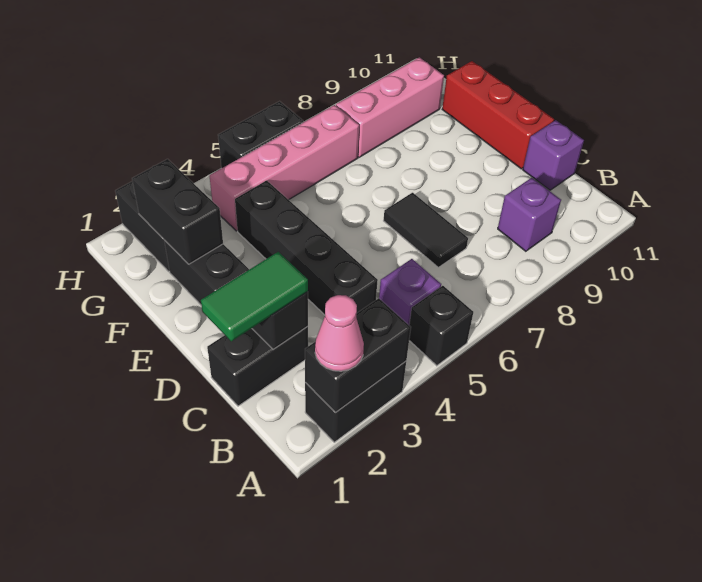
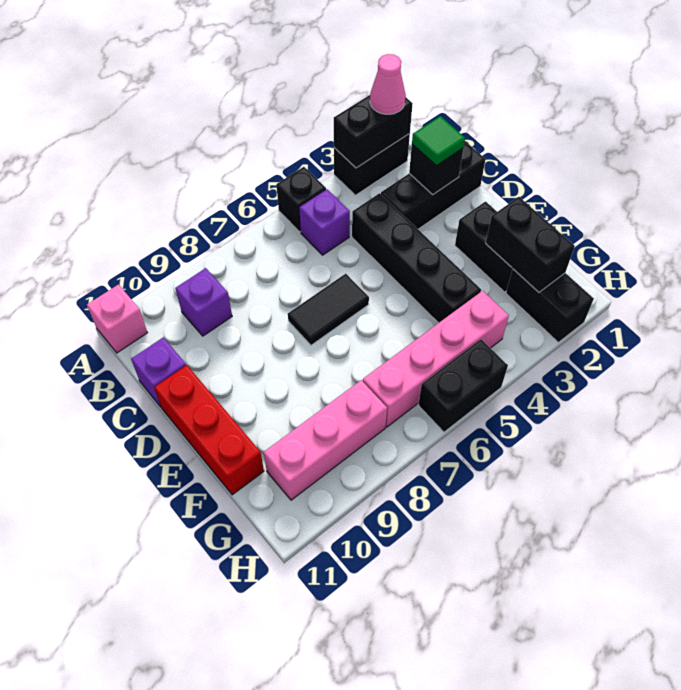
none -> pink brick A11 level 1
black brick C1:C2 level 1 -> black brick C1:C3 level 1
green tile C1:C2 level 3 -> green tile C2 level 3
black tile C7:D7 level 1 -> black tile D6:D7 level 1

